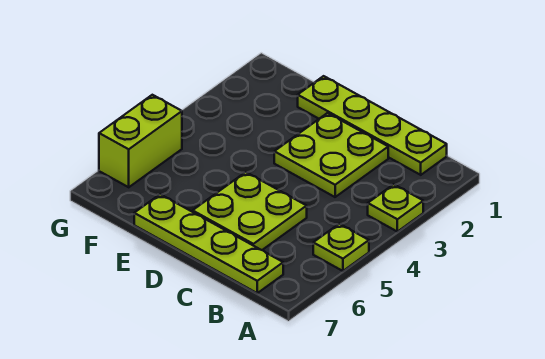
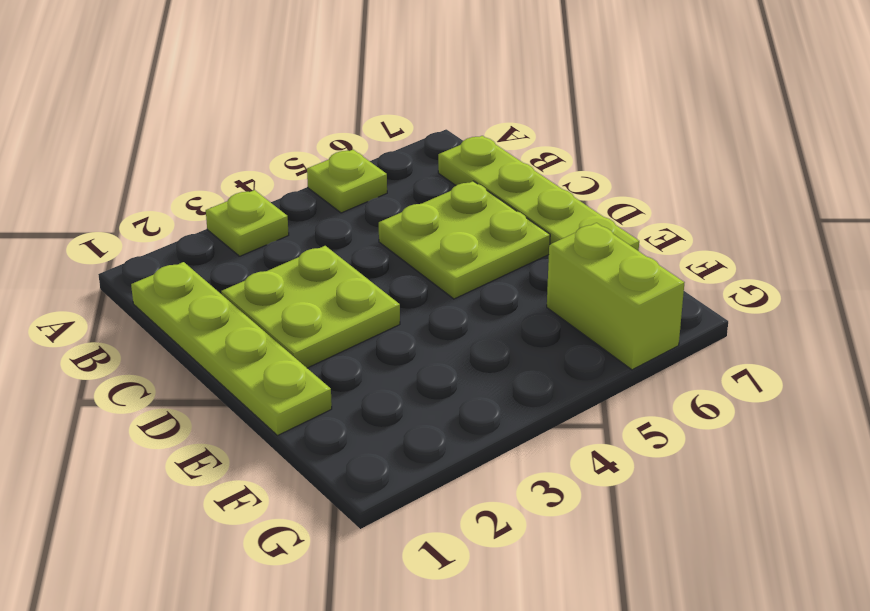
lime brick G5:G6 level 1 -> lime brick F6:G6 level 1

